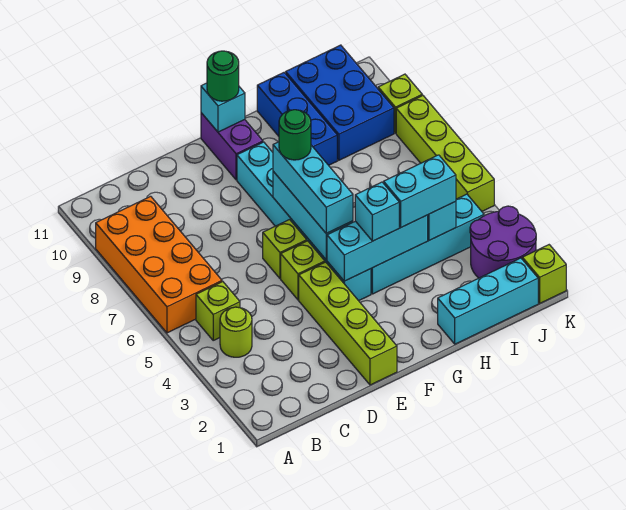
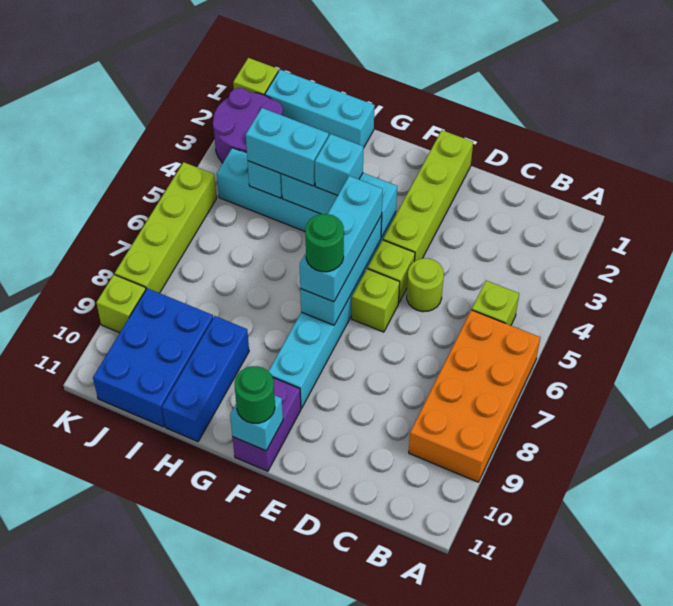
lime round brick B4 level 1 -> lime round brick D5 level 1

